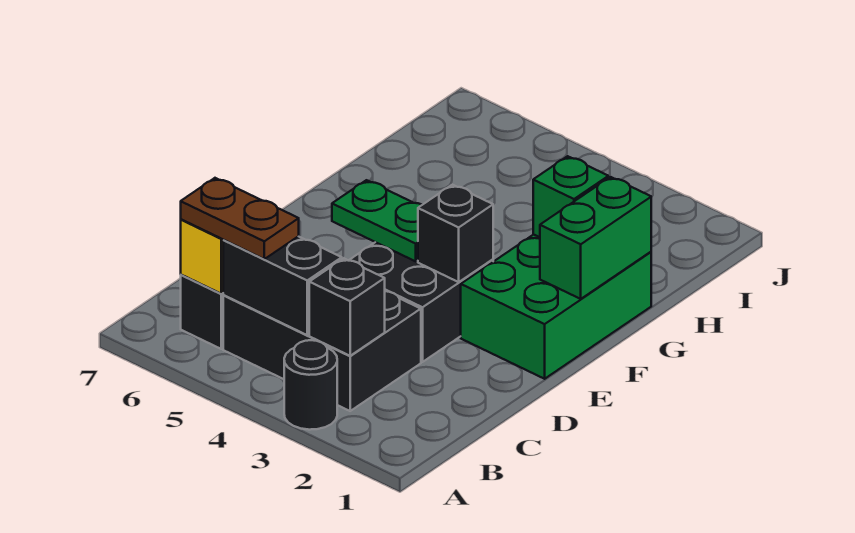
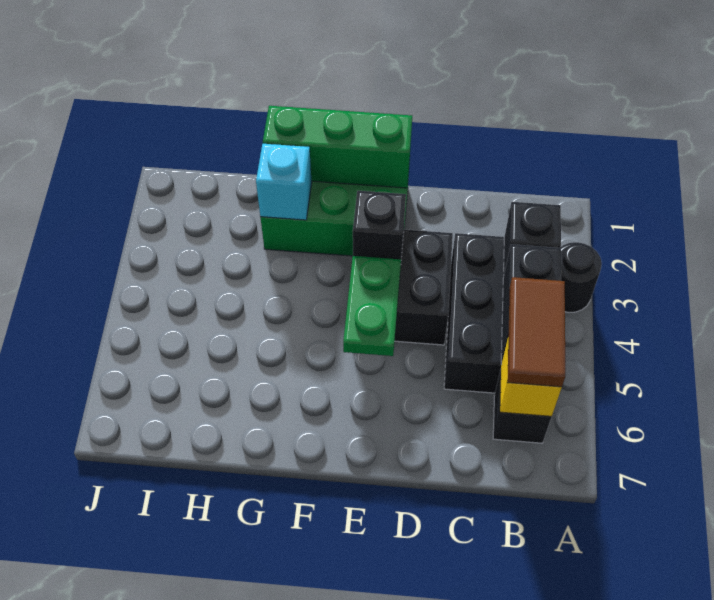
brown plate B5:B6 level 3 -> brown tile B5:B6 level 3
green brick F1:G1 level 2 -> green brick E1:G1 level 2
green brick G2 level 2 -> cyan brick G2 level 2

